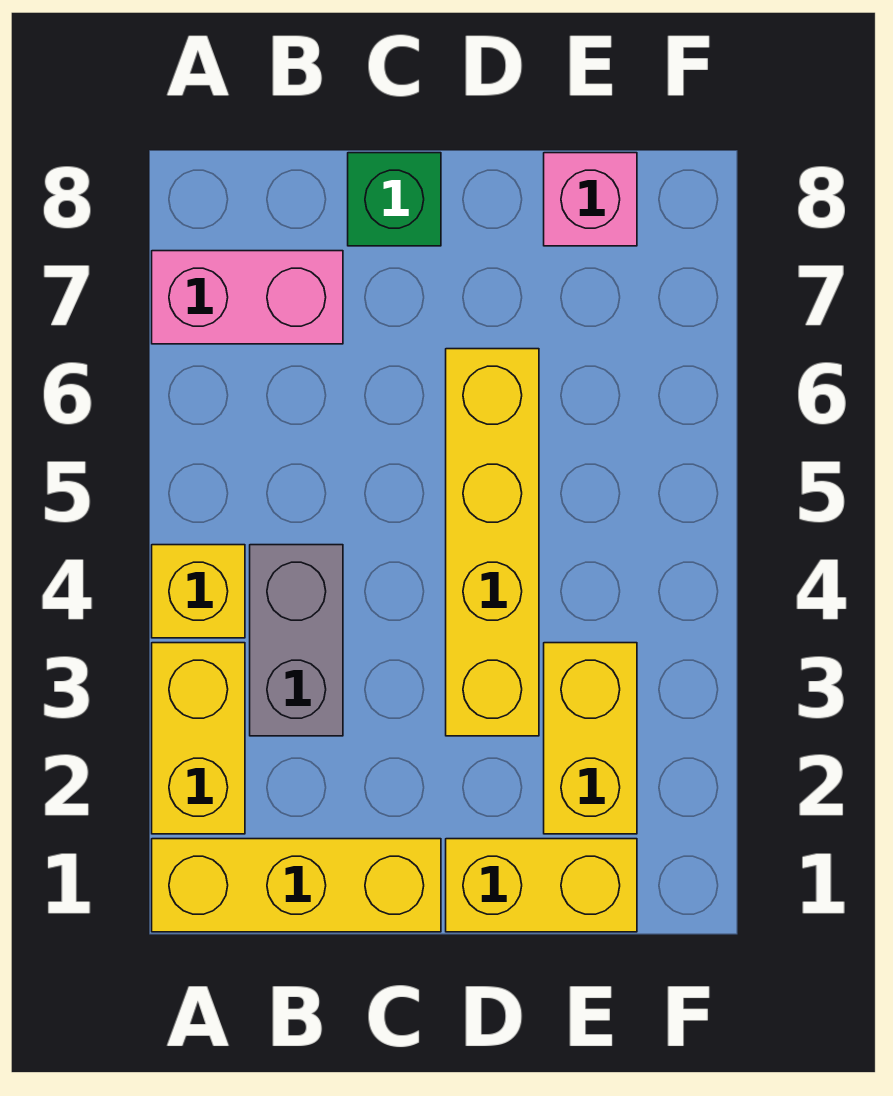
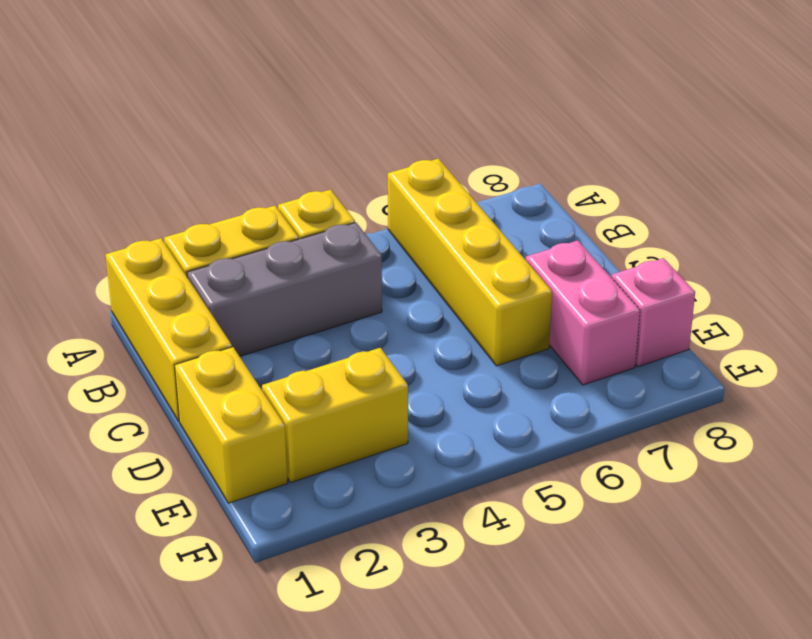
pink brick A7:B7 level 1 -> pink brick D7:E7 level 1
grey brick B3:B4 level 1 -> grey brick B2:B4 level 1
green brick C8 level 1 -> none
yellow brick D3:D6 level 1 -> yellow brick A6:D6 level 1

